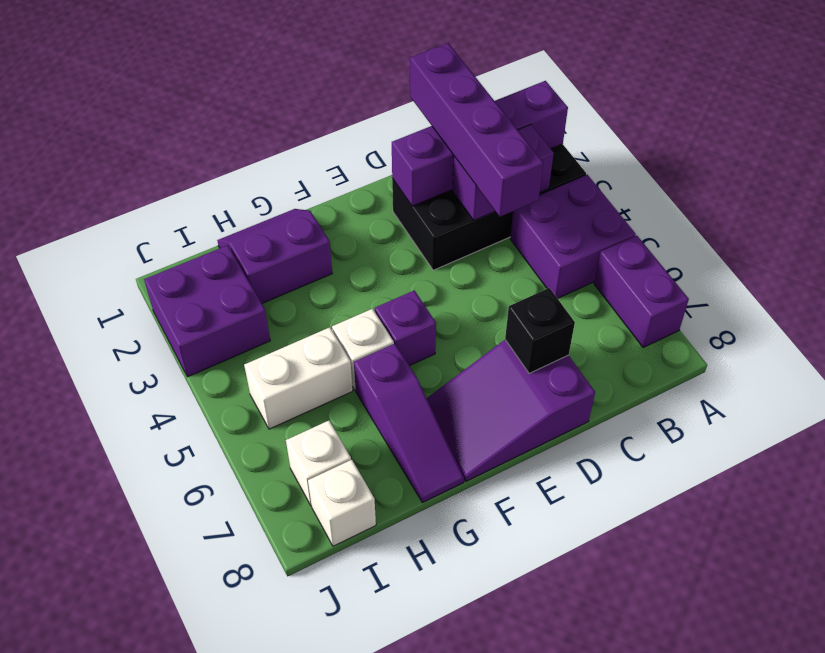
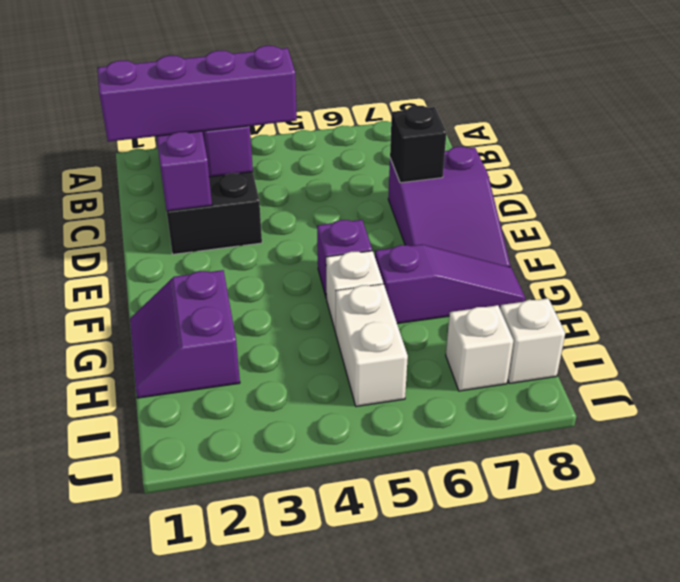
purple brick A4:B5 level 1 -> none
purple brick A6:A7 level 1 -> none
purple brick I2:J3 level 1 -> none

